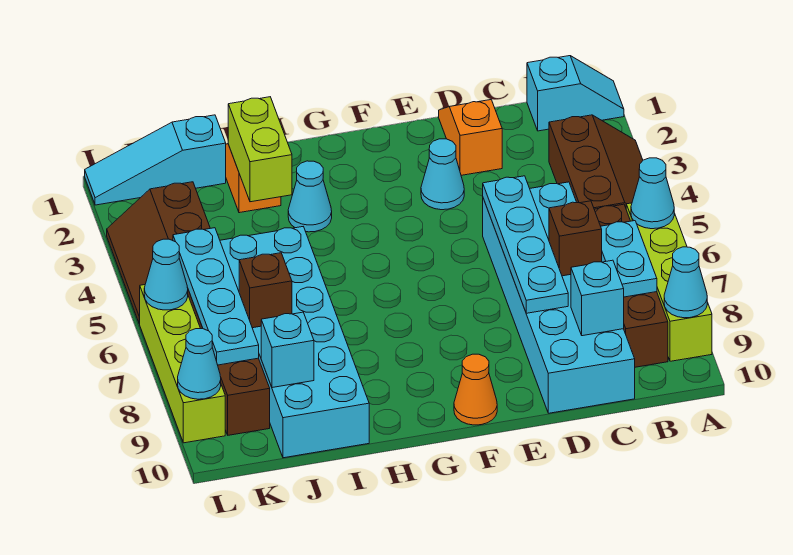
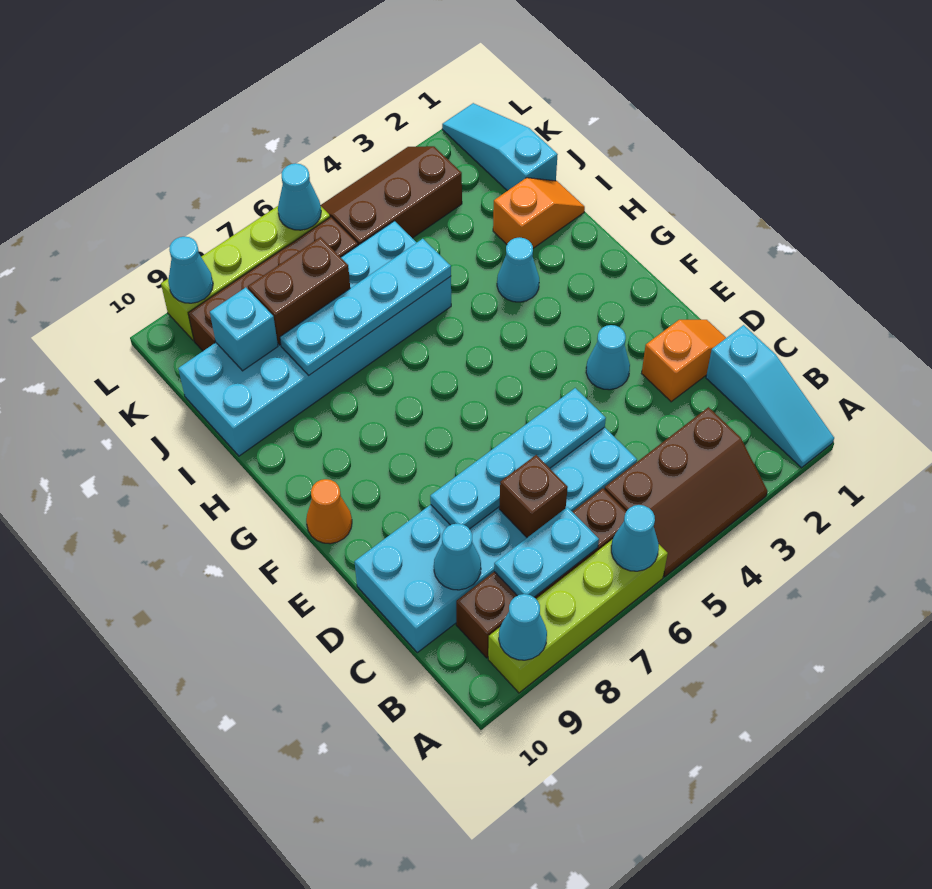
cyan slope A1:B1 level 1 top B -> cyan slope A1:C1 level 1 top C
cyan brick C9 level 2 -> cyan cone C9 level 2
lime brick I2:I3 level 2 -> none
brown brick J7 level 2 -> brown brick J7:J8 level 2
cyan plate K5:K8 level 2 -> cyan plate I5:I8 level 2

